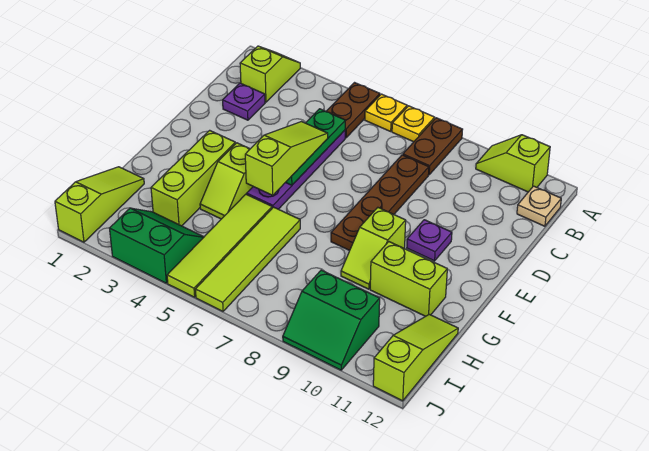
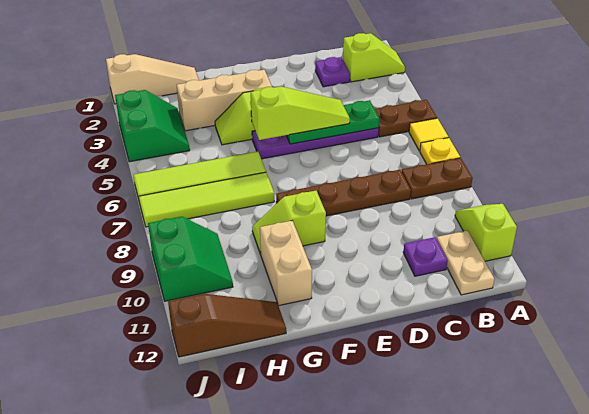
yellow plate A6 level 1 -> yellow tile A6 level 1
tan plate B12 level 1 -> tan plate B11:B12 level 1
purple plate E10 level 1 -> purple plate C11 level 1
lime brick F3:H3 level 1 -> tan brick F3:H3 level 1
lime tile G5:J5 level 1 -> lime tile G7:J7 level 1
lime brick G10:G11 level 1 -> tan brick G10:G11 level 1
lime slope H1:J1 level 1 top J -> tan slope H1:J1 level 1 top J
lime slope H12:J12 level 1 top J -> brown slope H12:J12 level 1 top J
green slope I9:J10 level 1 top I -> green slope I9:J10 level 1 top J

